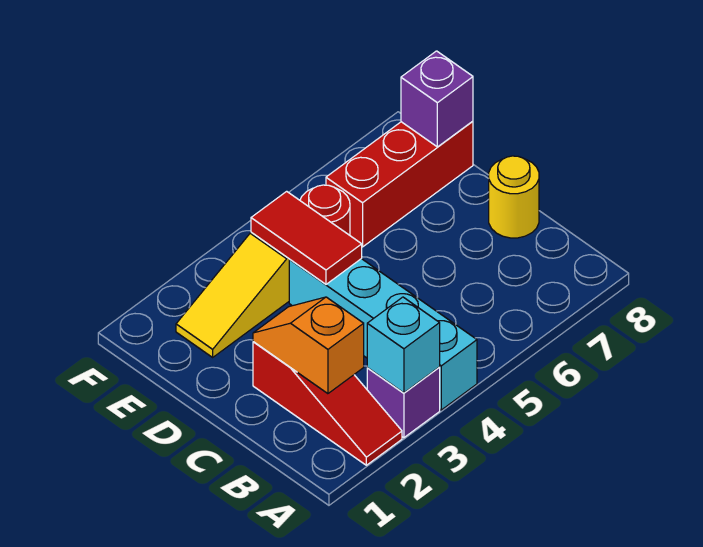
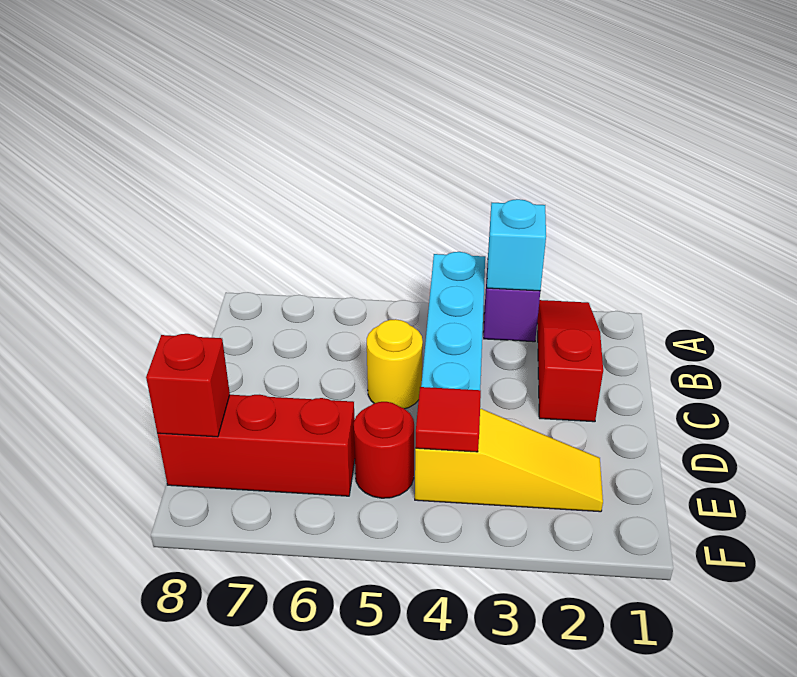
orange slope B2:C2 level 2 top B -> none
yellow round brick C8 level 1 -> yellow round brick C5 level 1
red tile D4:E4 level 2 -> red tile E4 level 2
purple brick E8 level 2 -> red brick E8 level 2

